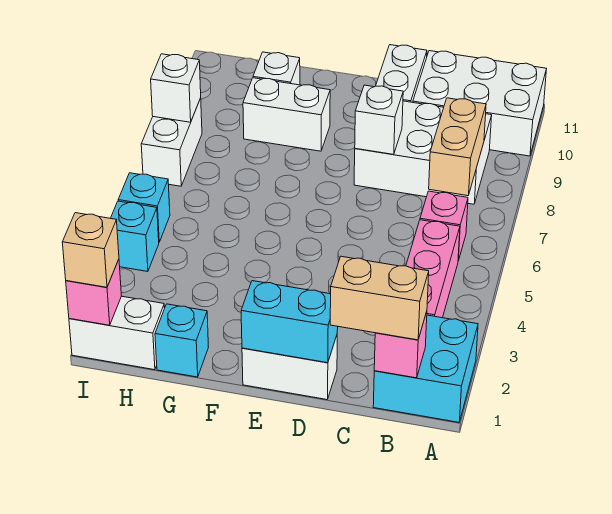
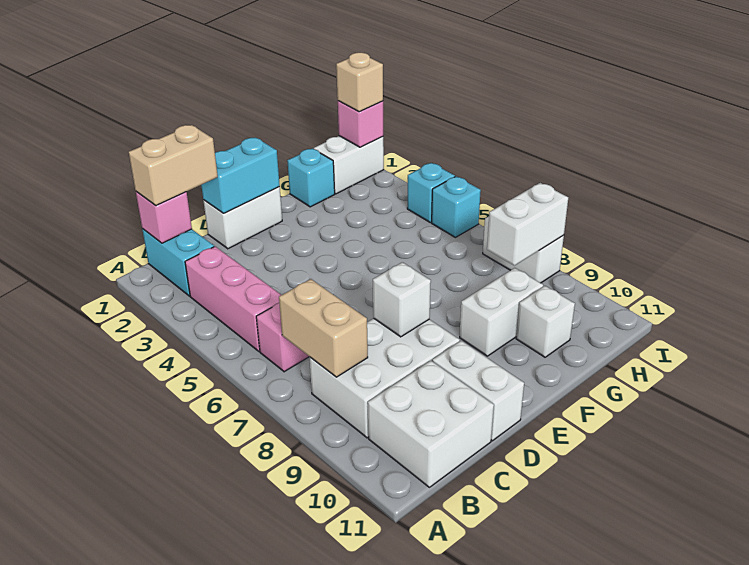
cyan brick A1:B2 level 1 -> cyan brick B1:B2 level 1
white brick A10:C11 level 1 -> white brick B10:C11 level 1
white brick I8 level 2 -> white brick H8:I8 level 2

